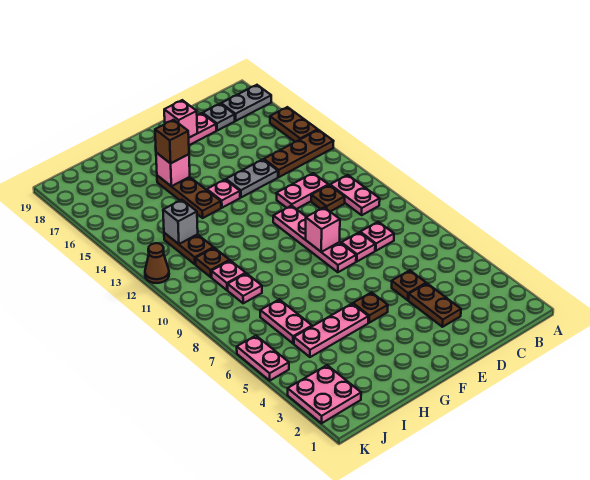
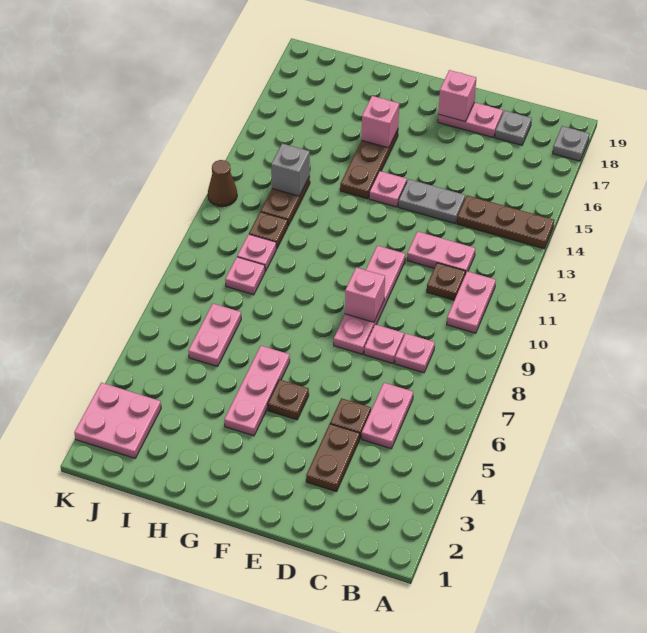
brown plate A15:A16 level 1 -> none
grey plate A18:B18 level 1 -> grey plate A18 level 1
pink plate G5:I5 level 1 -> pink plate G4:G6 level 1
brown brick G16 level 3 -> none
pink plate K5:K6 level 1 -> pink plate C5:C6 level 1

